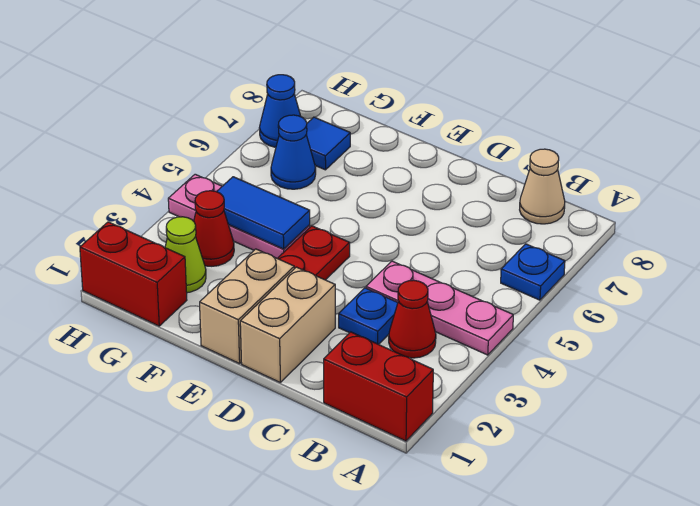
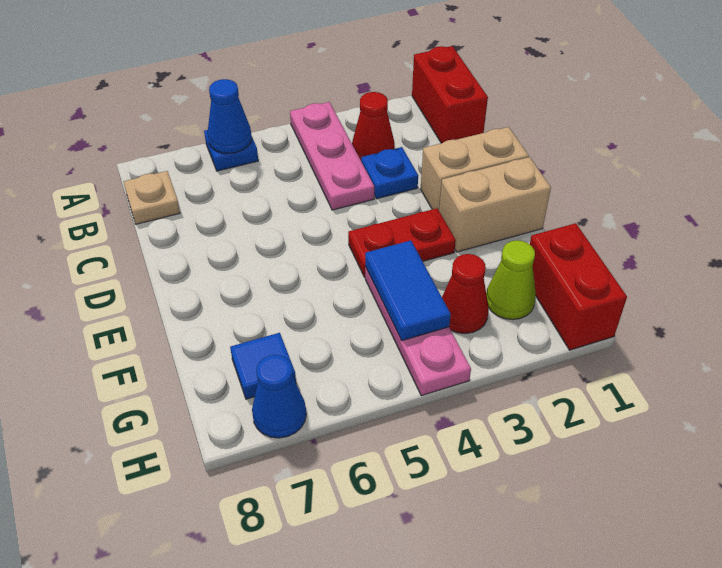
tan cone B8 level 1 -> tan plate B8 level 1
blue cone G6 level 1 -> blue cone A6 level 2

